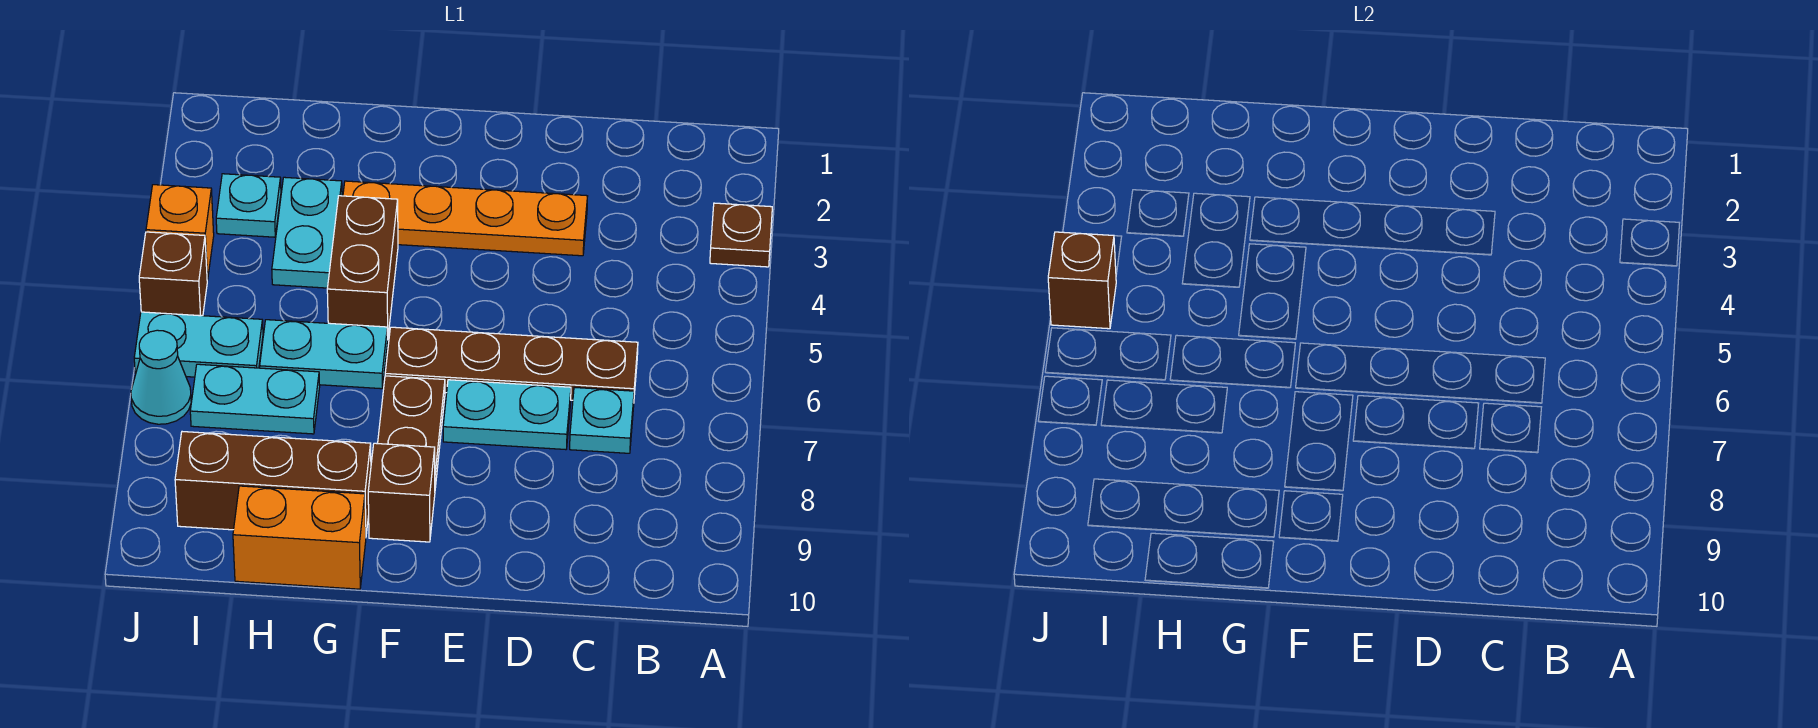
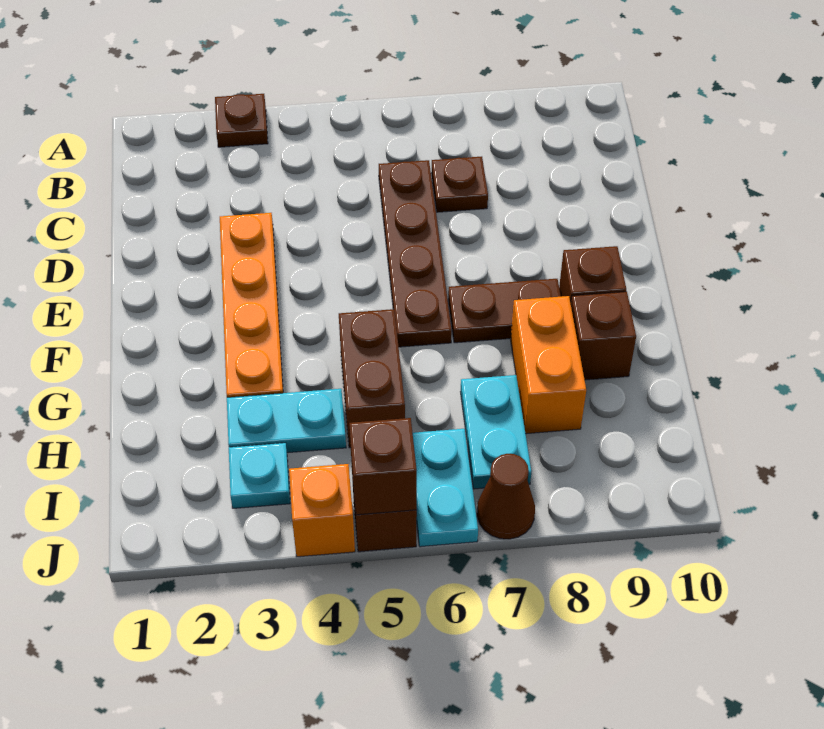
cyan plate C7 level 1 -> brown plate C7 level 1
cyan plate D7:E7 level 1 -> none
brown brick G4:G5 level 1 -> brown brick G5:H5 level 1
cyan plate G6:H6 level 1 -> none
brown brick G9:I9 level 1 -> brown brick G9 level 1
orange brick G10:H10 level 1 -> orange brick G8:H8 level 1
cyan cone J7 level 1 -> brown cone J7 level 1

